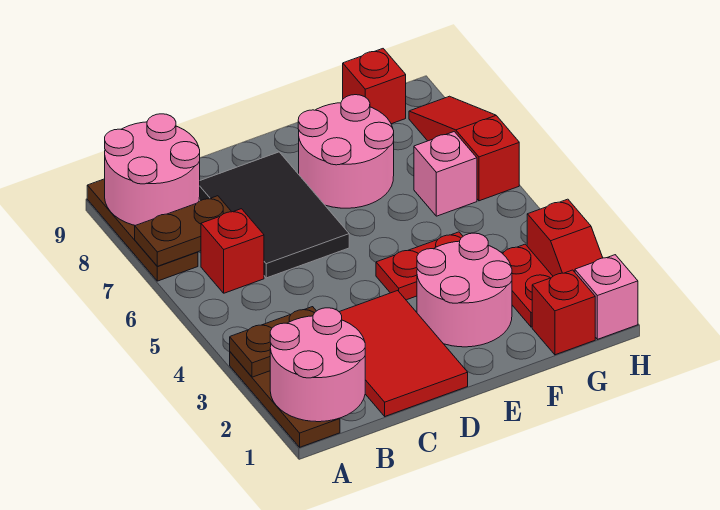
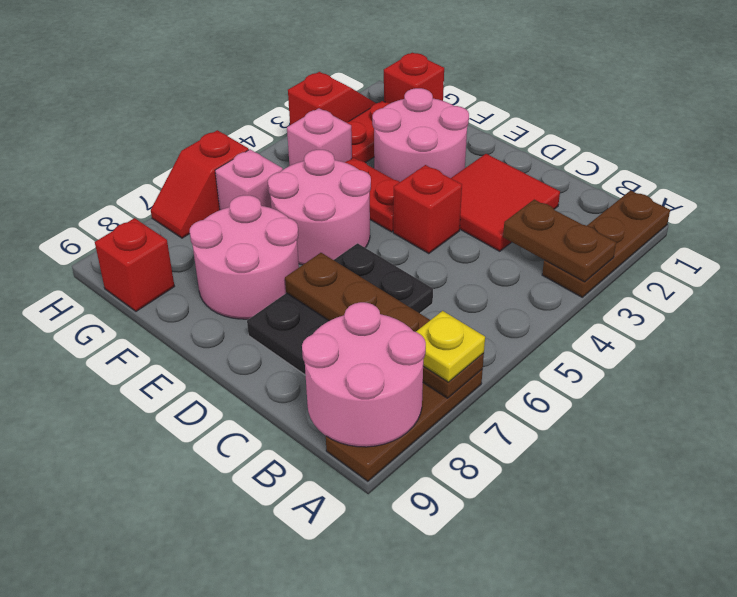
pink round brick A1:B2 level 2 -> pink round brick E5:F6 level 1
brown plate A7:B7 level 2 -> brown plate A7:D7 level 2
none -> yellow plate A7 level 3
red brick B6 level 1 -> red brick D4 level 1
red tile C1:D3 level 1 -> red tile C2:D3 level 1
black tile C6:D8 level 1 -> black plate C6:D8 level 1
pink brick H1 level 1 -> pink brick G4 level 1
red slope H6:H8 level 1 top 6 -> red slope H6:H7 level 1 top 6

